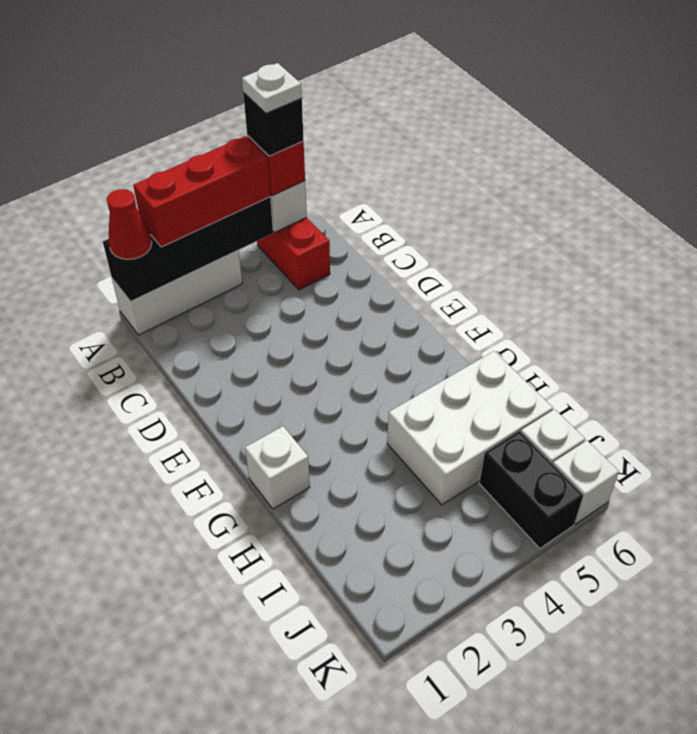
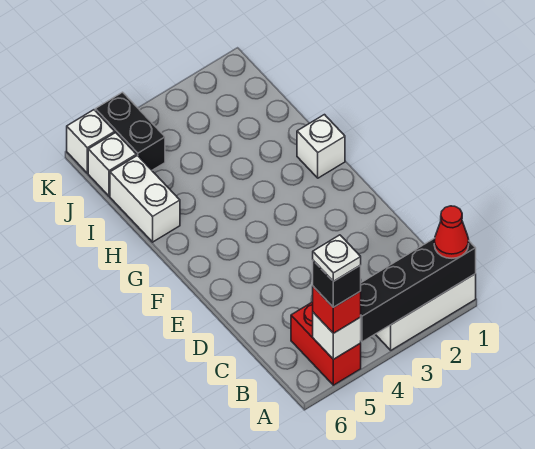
red brick A2:A4 level 3 -> none
white brick H4:I6 level 1 -> white brick H6:I6 level 1

